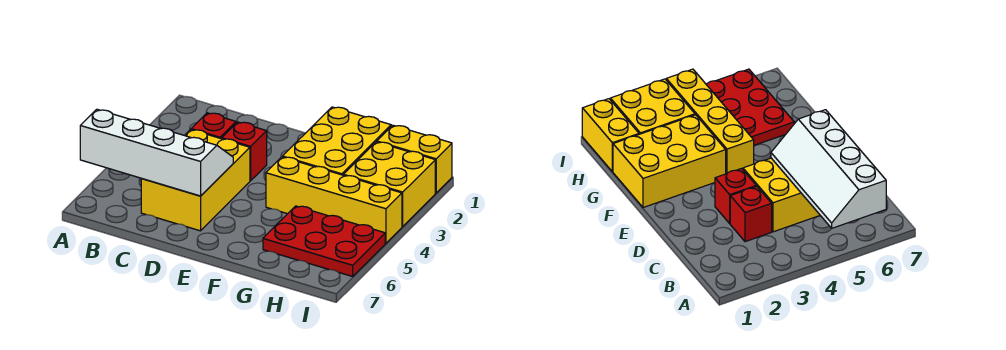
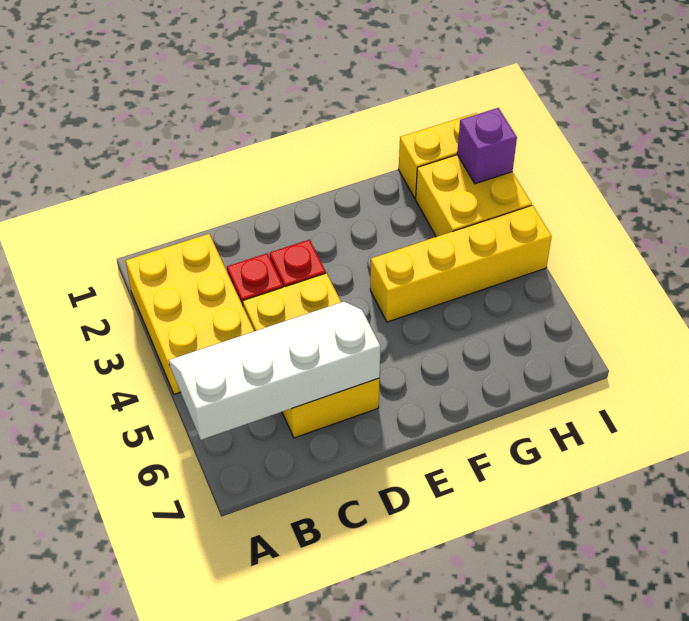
yellow brick F1:G3 level 1 -> yellow brick A2:B4 level 1
red plate G5:I6 level 1 -> none
none -> purple brick I2 level 2

